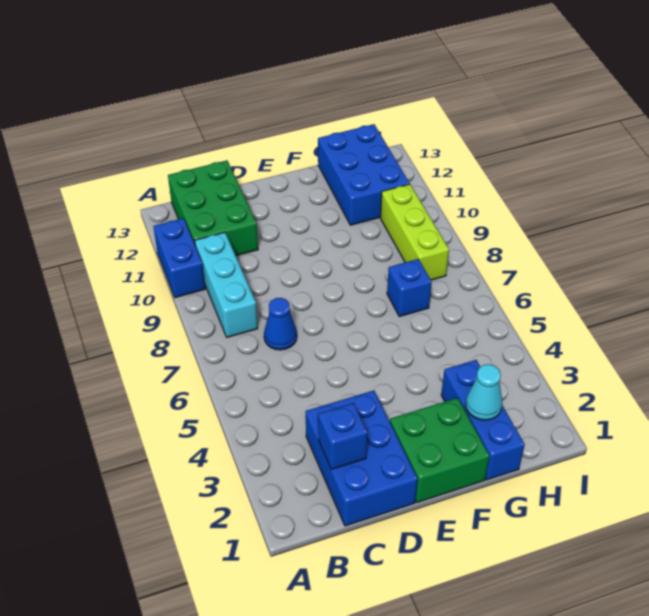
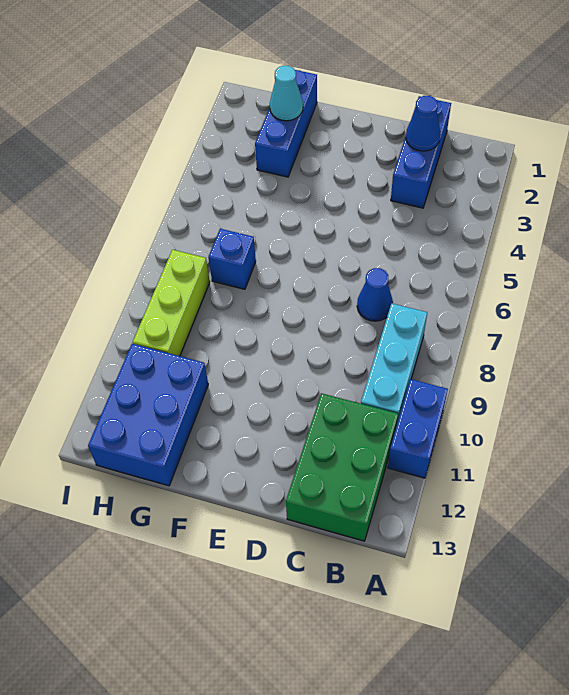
blue brick C1:D3 level 1 -> blue brick C1:C3 level 1
blue brick C2 level 2 -> blue cone C2 level 2
green brick E1:F2 level 1 -> none

